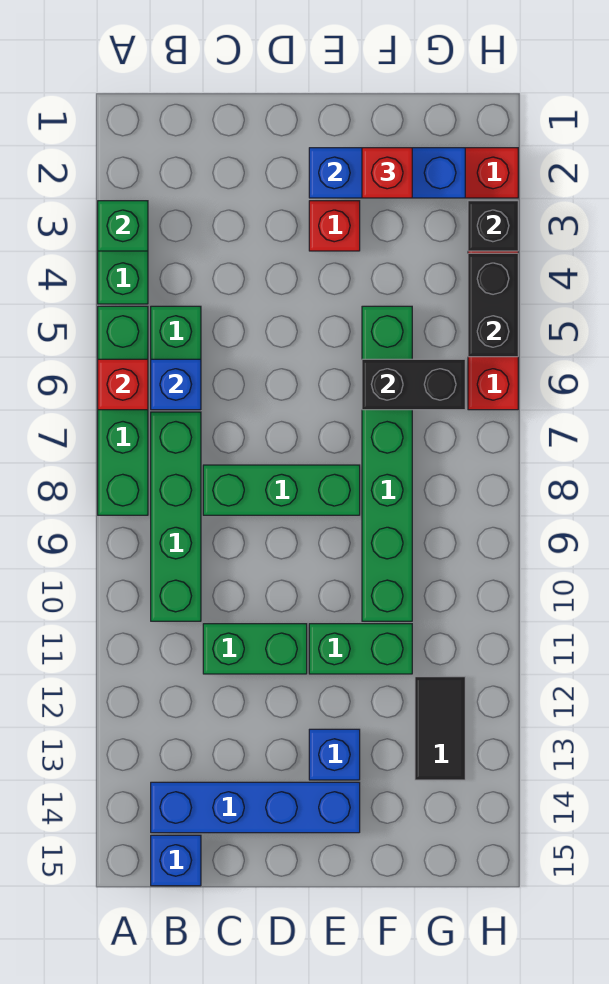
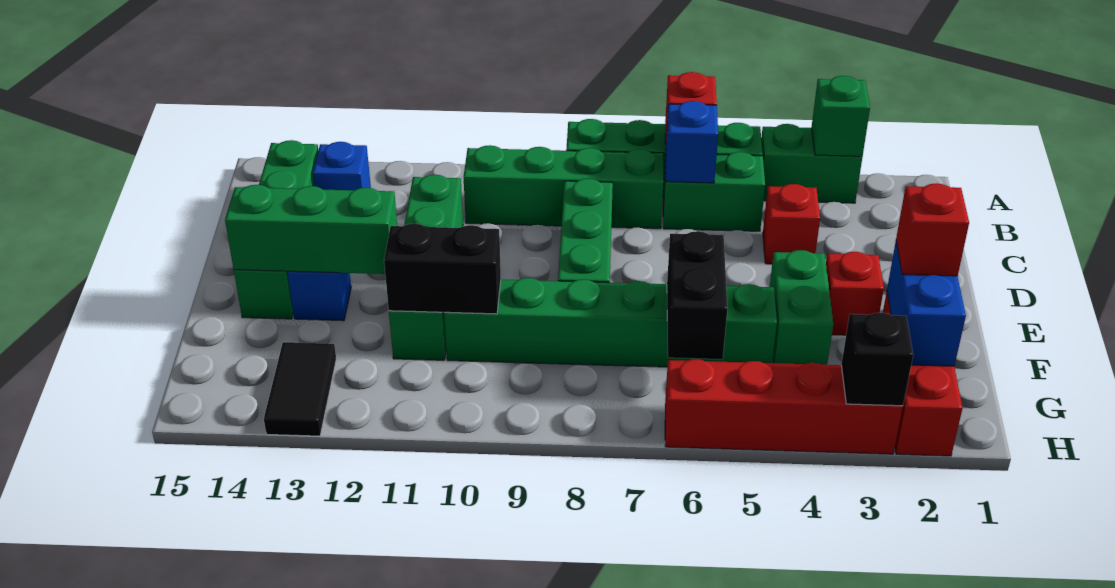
blue brick B14:E14 level 1 -> green brick B14:E14 level 1
blue brick B15 level 1 -> blue brick B13 level 1
none -> red brick C4 level 1
blue brick E2:G2 level 2 -> blue brick F2:G2 level 2
none -> green brick E4:F4 level 1
none -> green brick E12:E14 level 2
black tile G12:G13 level 1 -> black tile G13:H13 level 1
black brick H4:H5 level 2 -> black brick F10:F11 level 2

